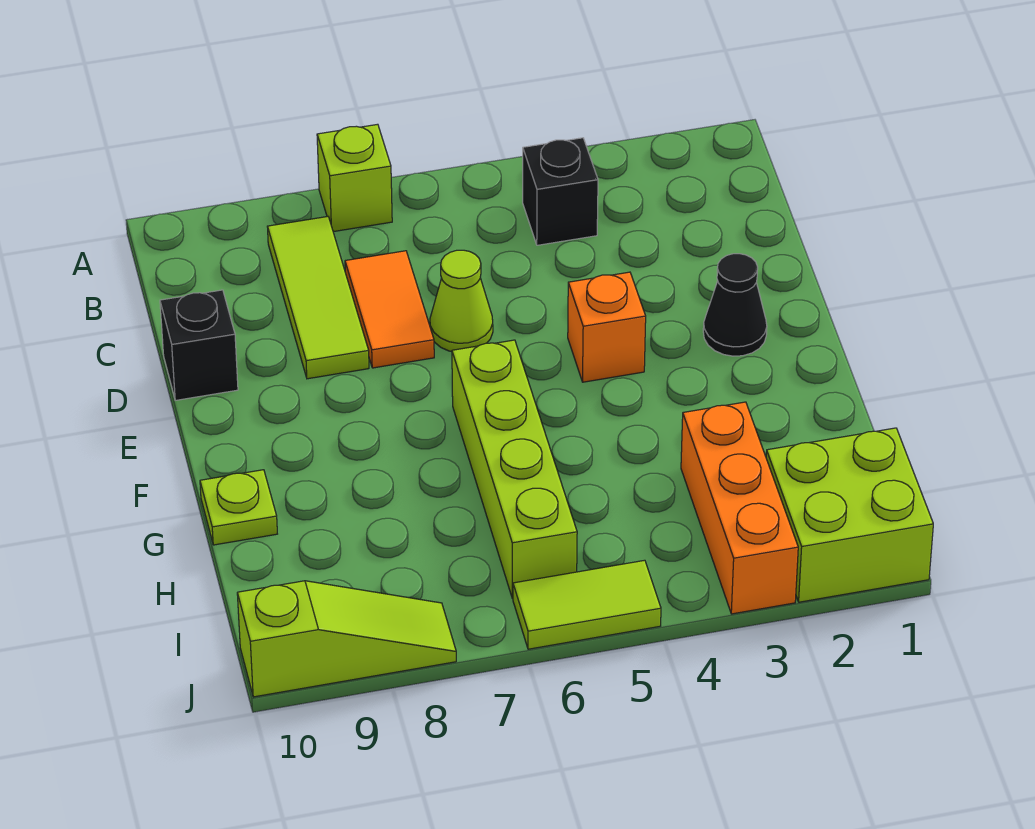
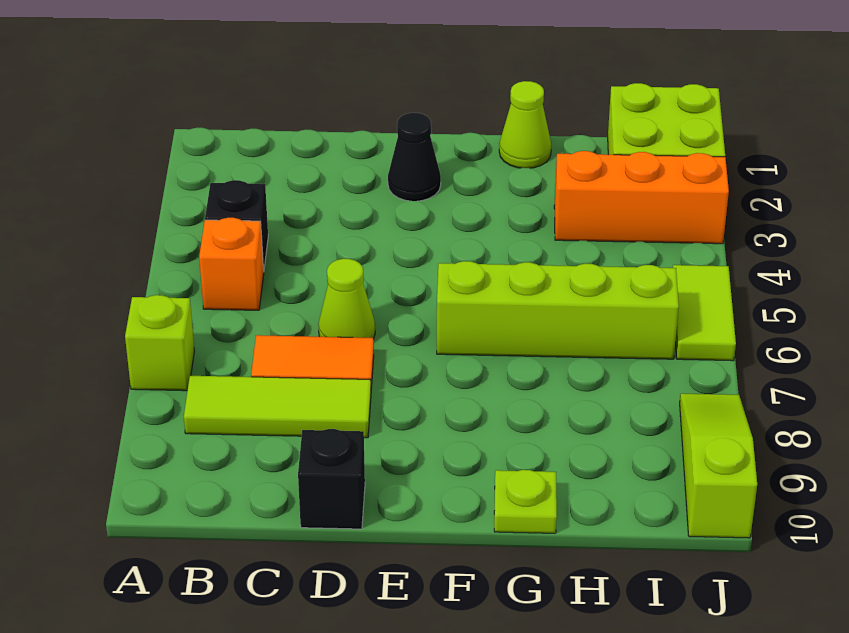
orange brick E4 level 1 -> orange brick B5 level 1
none -> lime cone G1 level 1

